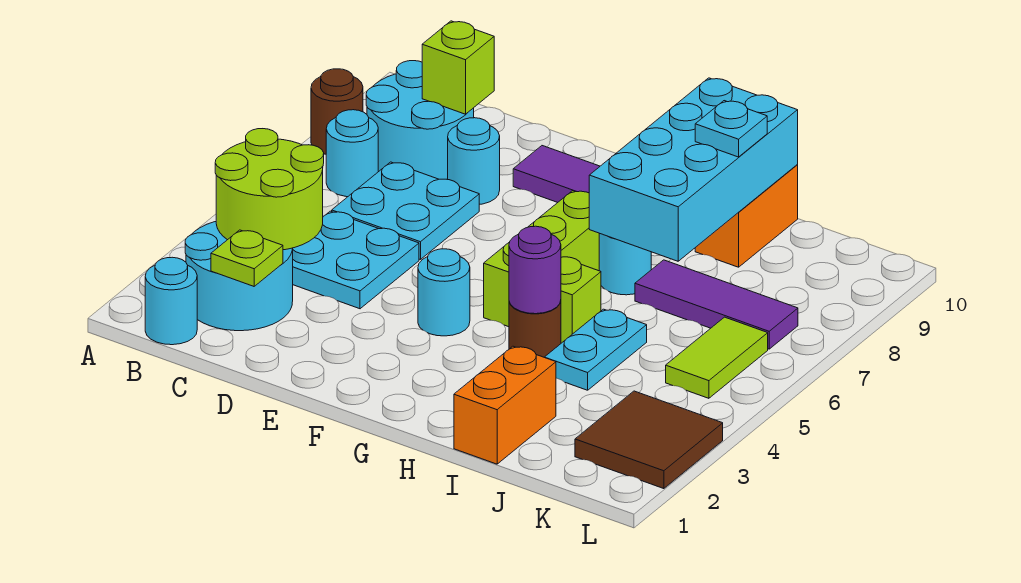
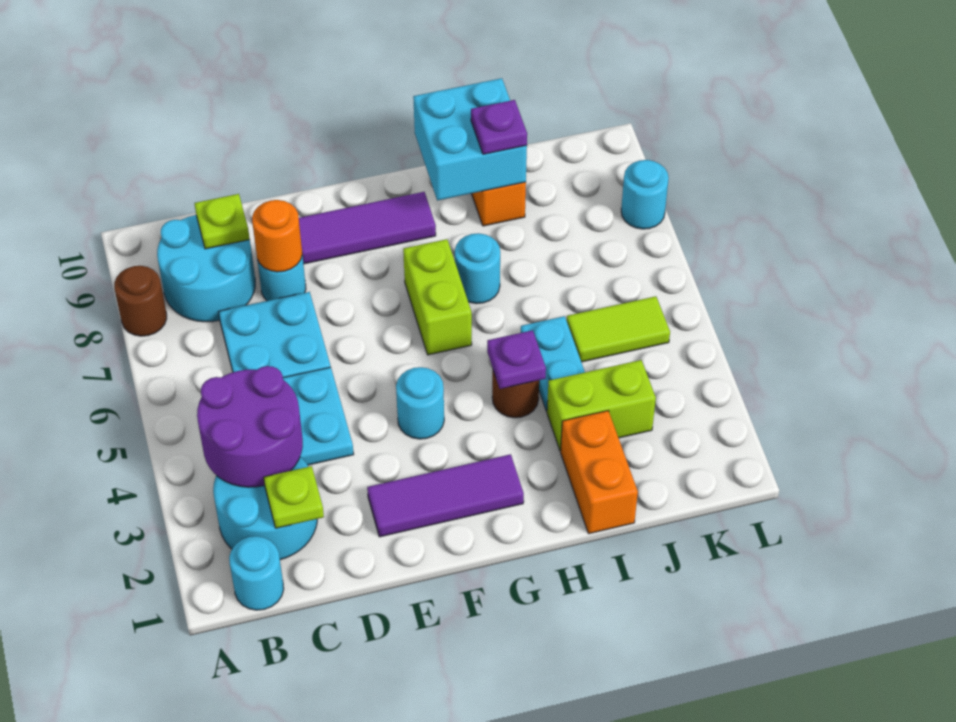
lime round brick B3:C4 level 2 -> purple round brick B3:C4 level 2
cyan round brick B7 level 1 -> cyan round brick L8 level 1
lime brick C9 level 2 -> lime plate C9 level 2
none -> orange round brick D8 level 2
lime brick G5:H5 level 1 -> lime brick I3:J3 level 1
purple round brick H4 level 2 -> purple plate H4 level 2
cyan brick H7:I10 level 2 -> cyan brick H9:I10 level 2
purple tile I7:K7 level 1 -> purple tile E2:G2 level 1
cyan plate I9 level 3 -> purple plate I9 level 3
brown tile K2:L3 level 1 -> none
lime tile K5:K6 level 1 -> lime tile J5:K5 level 1

